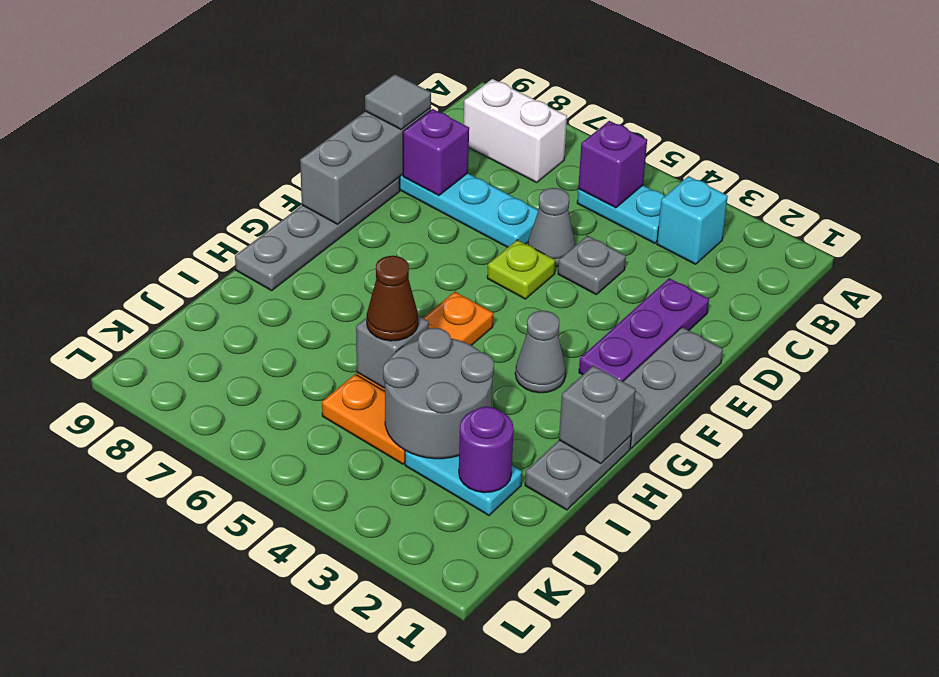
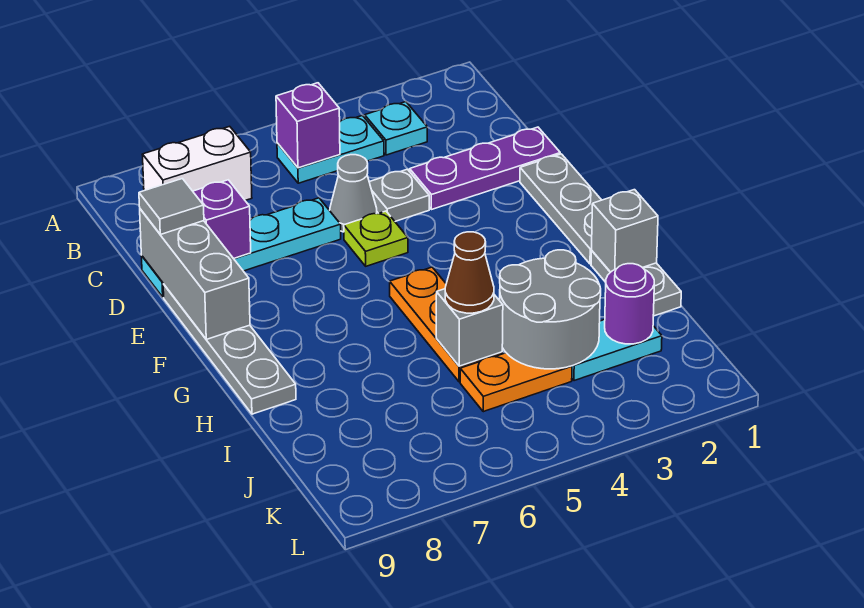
cyan brick B3 level 1 -> cyan plate B3 level 1
purple plate D2:F2 level 1 -> purple plate D1:D3 level 1
grey cone G3 level 1 -> none

